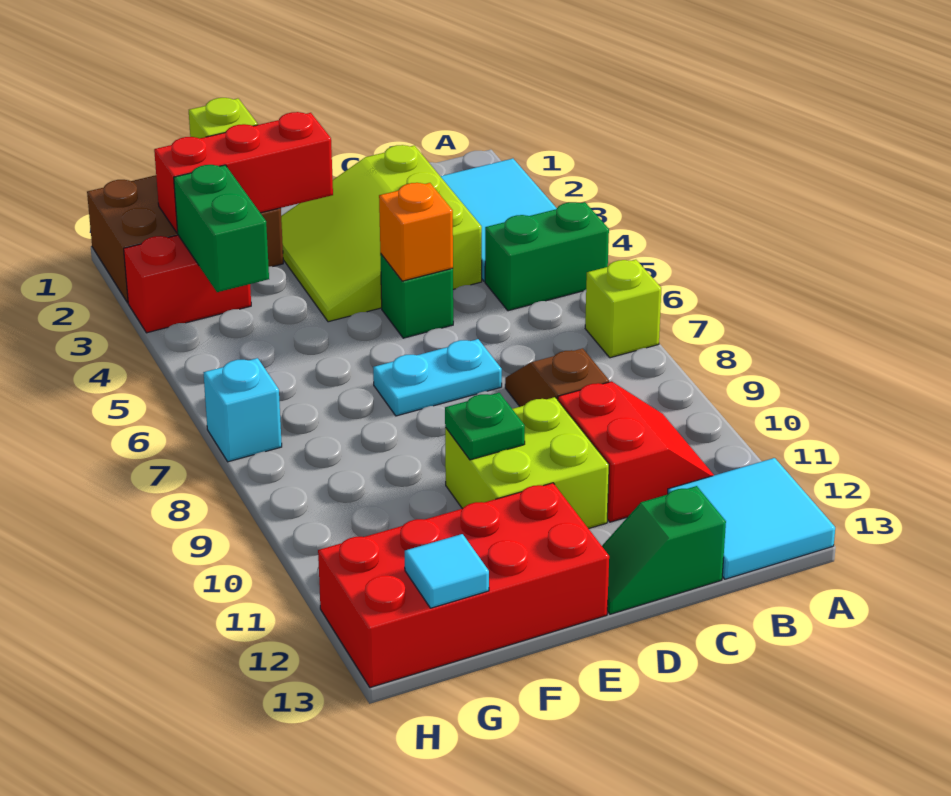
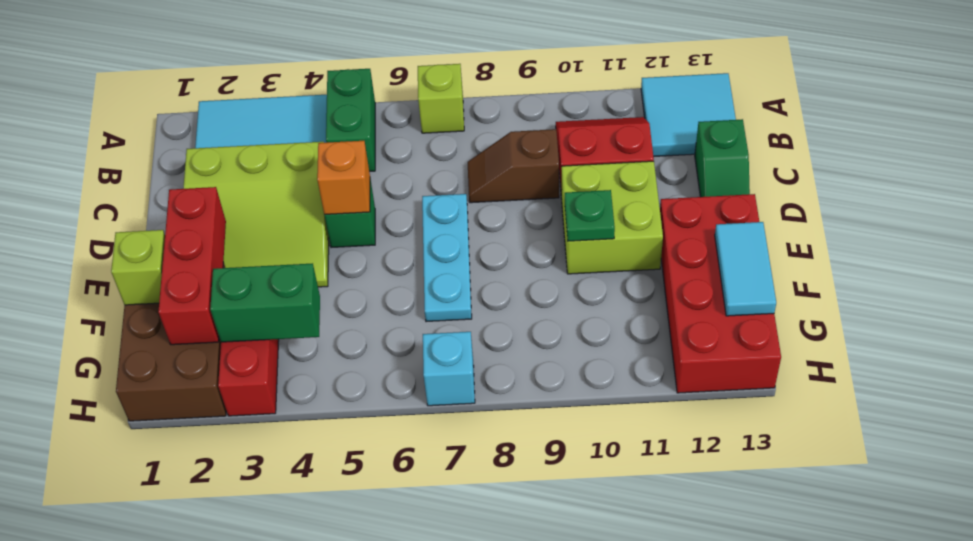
cyan plate D7:E7 level 1 -> cyan plate D7:F7 level 1
cyan tile G13 level 2 -> cyan tile F13:G13 level 2

